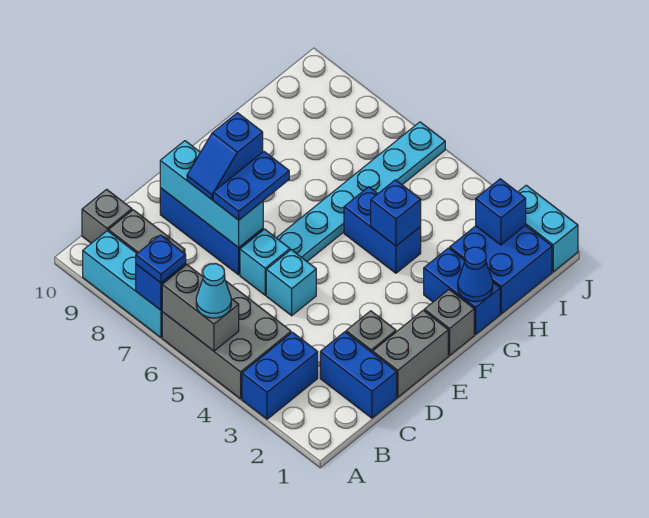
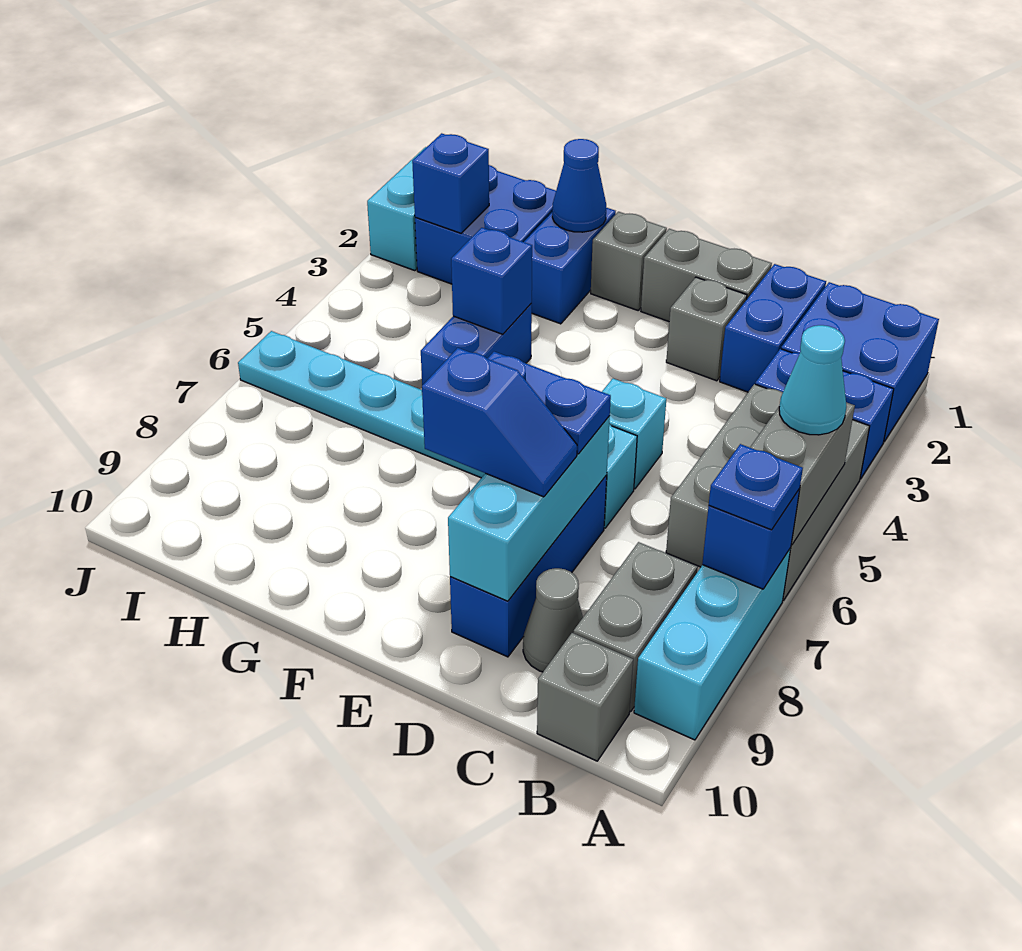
none -> blue brick A1:B2 level 1
none -> grey cone C9 level 1

